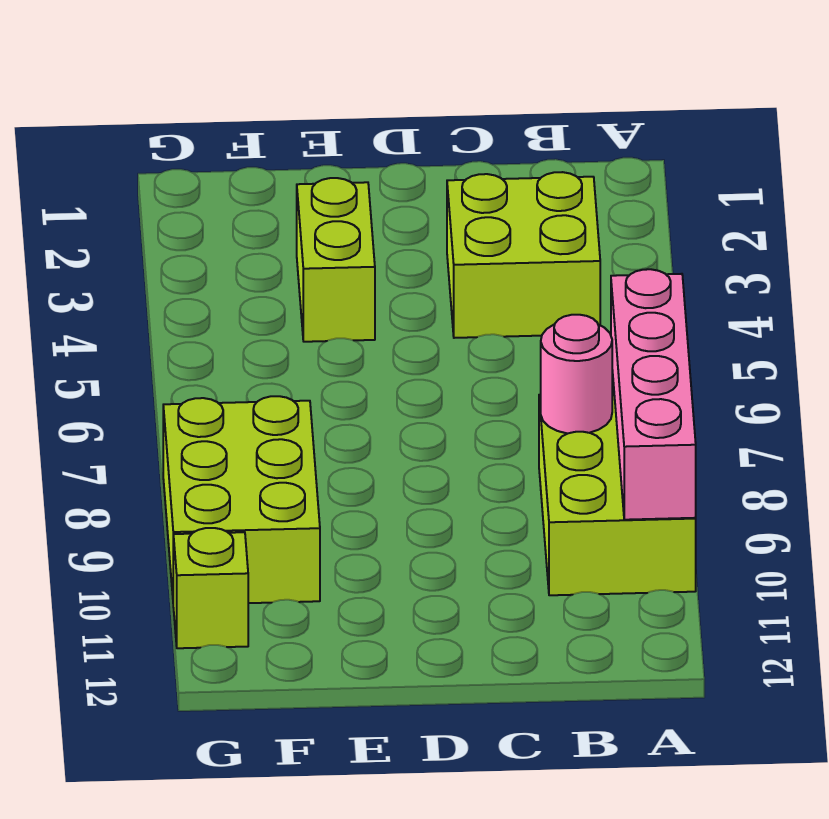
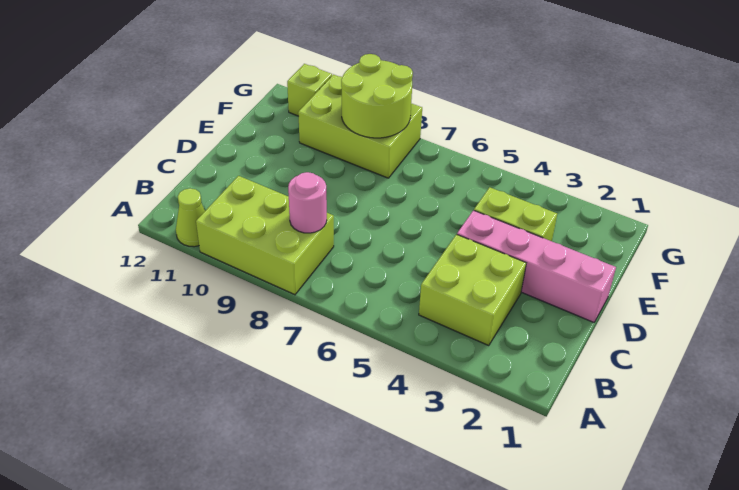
pink brick A7:A10 level 2 -> pink brick D1:D4 level 1
none -> lime cone A11 level 1
none -> lime round brick F8:G9 level 2

